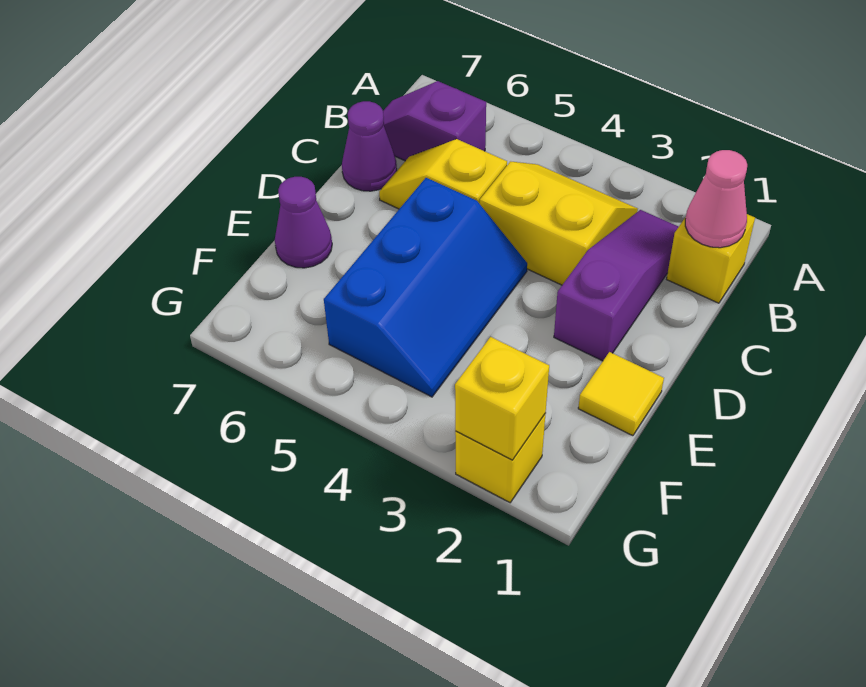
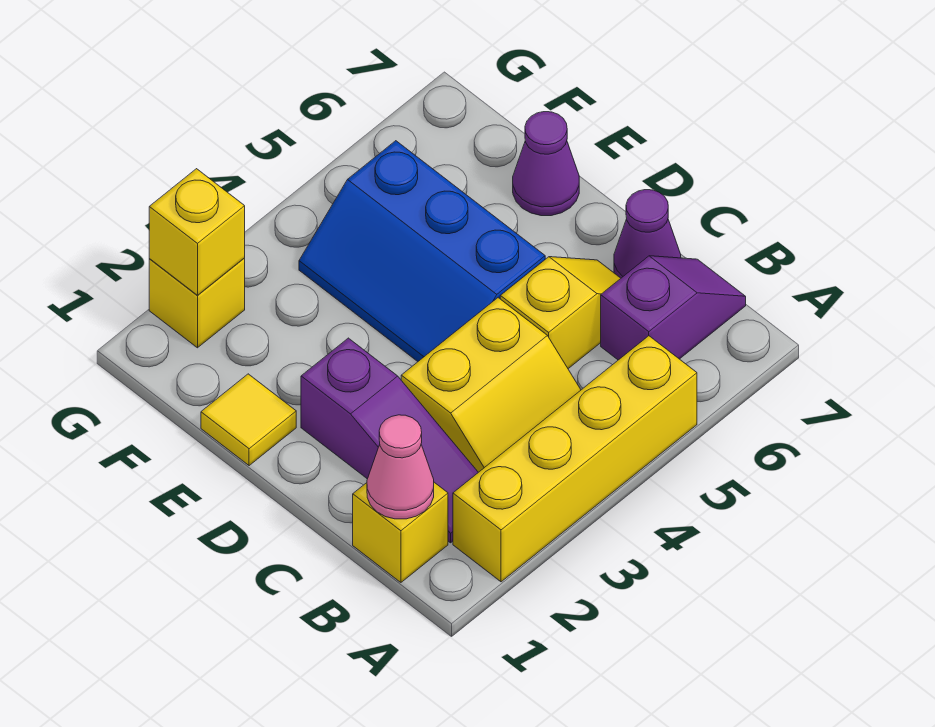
none -> yellow brick A2:A5 level 1

